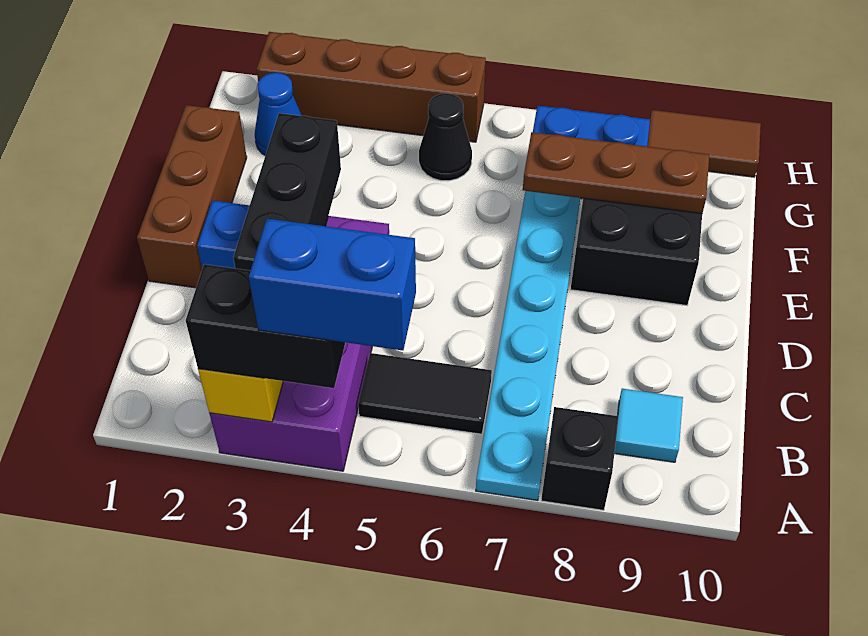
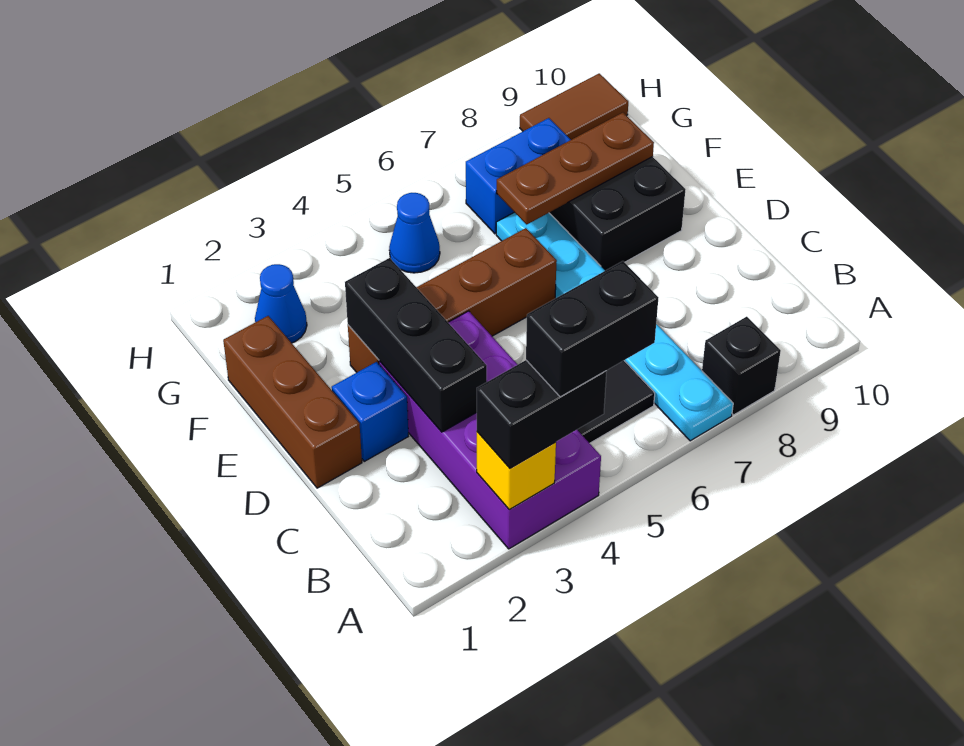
blue brick A4:A5 level 4 -> black brick A4:A5 level 4
cyan tile B9 level 1 -> none
black cone G5 level 1 -> blue cone G5 level 1
brown brick H2:H5 level 1 -> brown brick E3:E6 level 1

